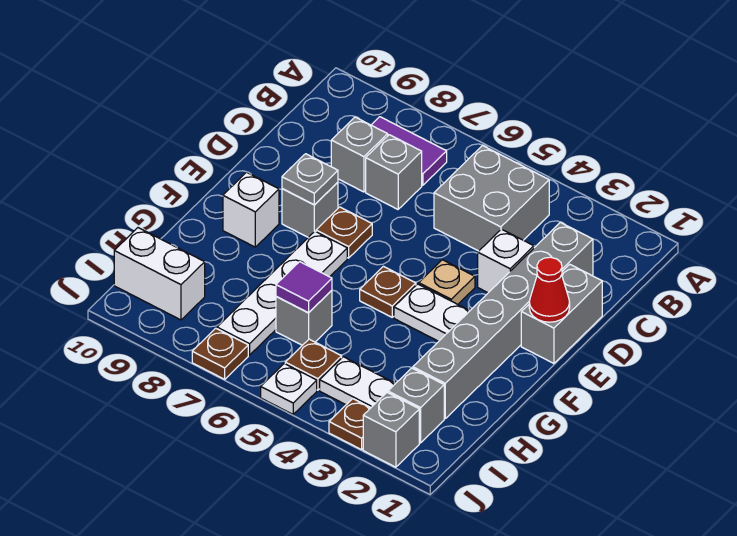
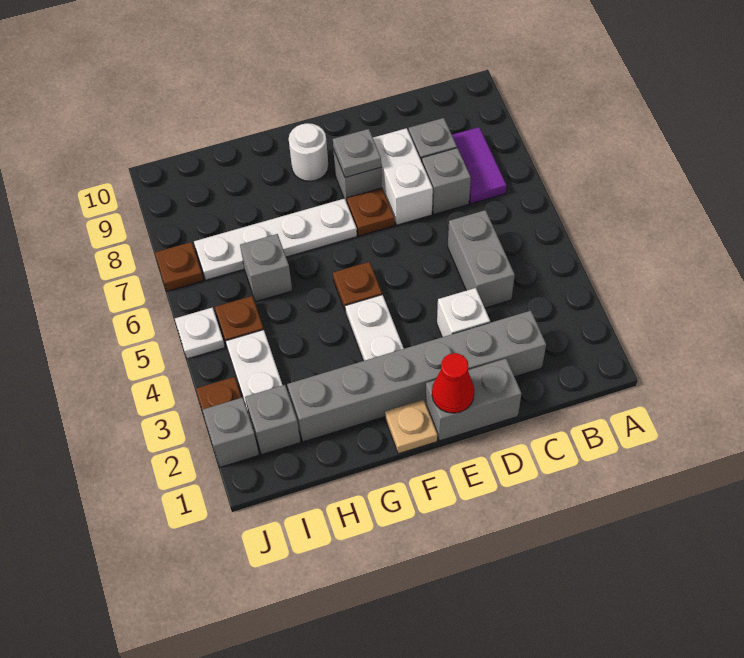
grey brick B4:C5 level 1 -> grey brick C4:C5 level 1
tan plate E4 level 1 -> tan plate F1 level 1
white brick F9 level 1 -> white round brick F9 level 1
purple tile H6 level 2 -> none
white brick I9:I10 level 1 -> white brick D7:D8 level 1

